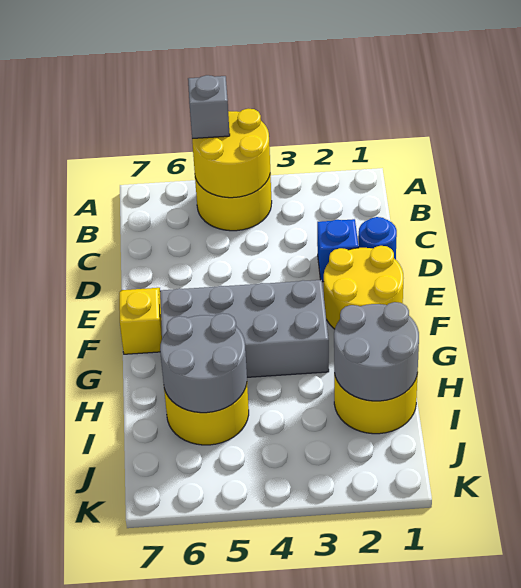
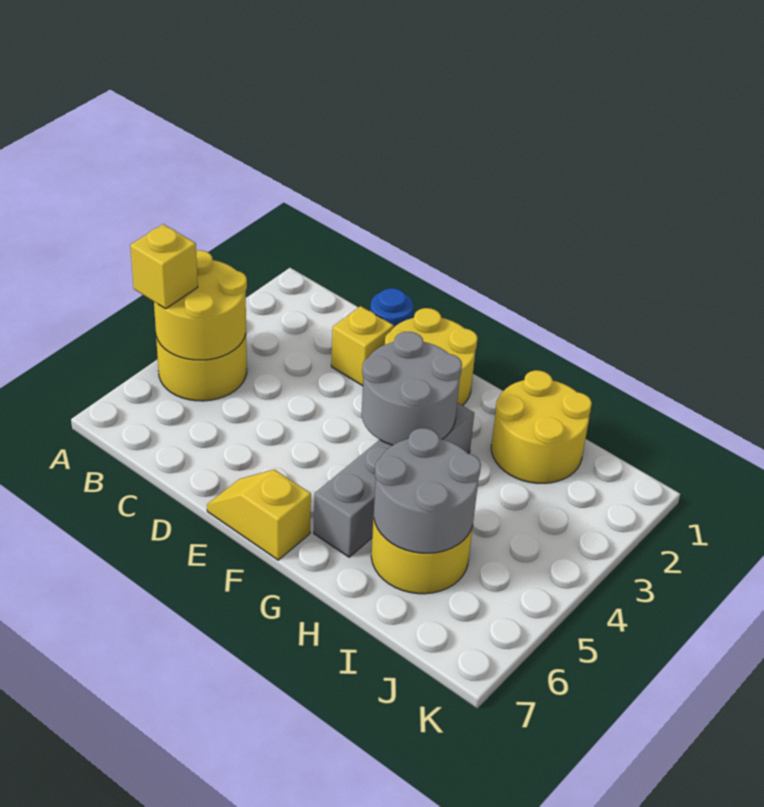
grey brick A5 level 3 -> yellow brick A5 level 3
blue brick D2 level 1 -> yellow brick D2 level 1
grey brick F3:G6 level 1 -> grey brick G3:G6 level 1
grey round brick H1:I2 level 2 -> grey round brick F3:G4 level 2

